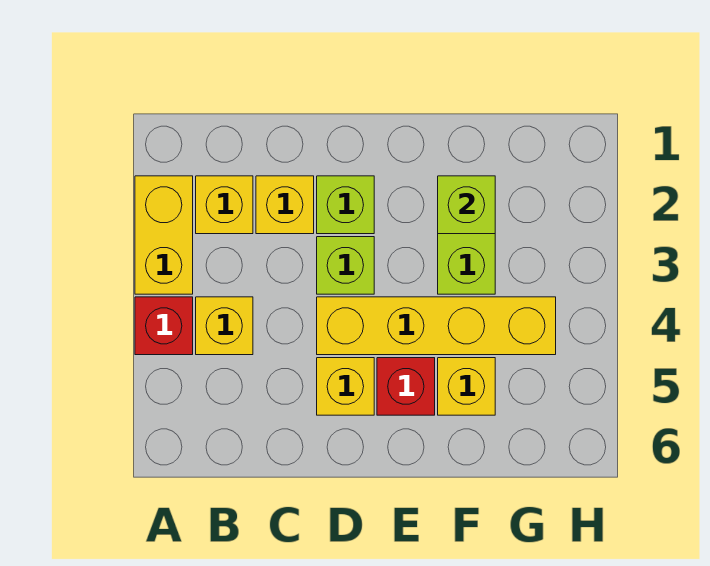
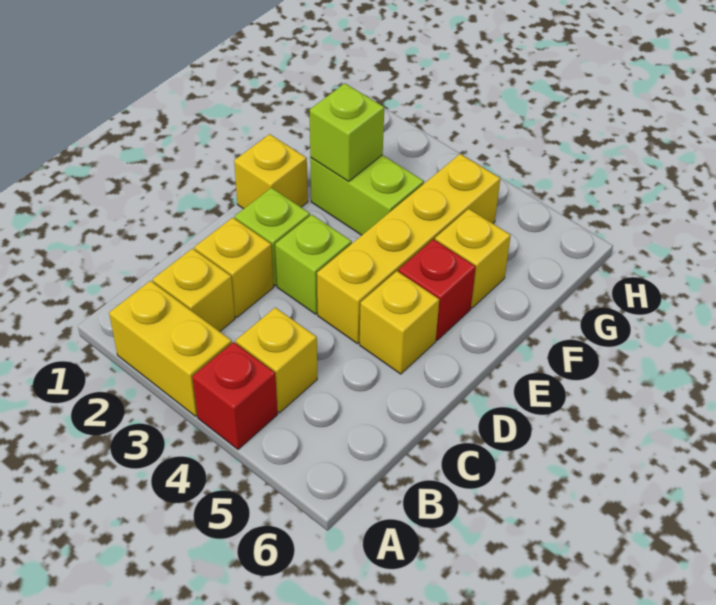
none -> yellow brick E1 level 1

